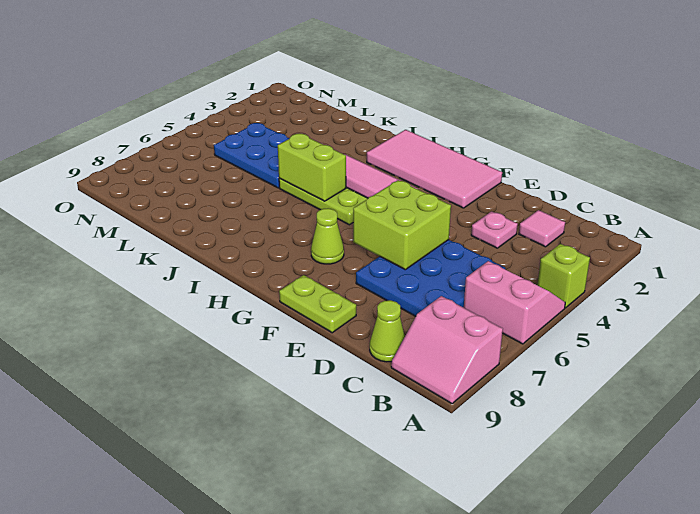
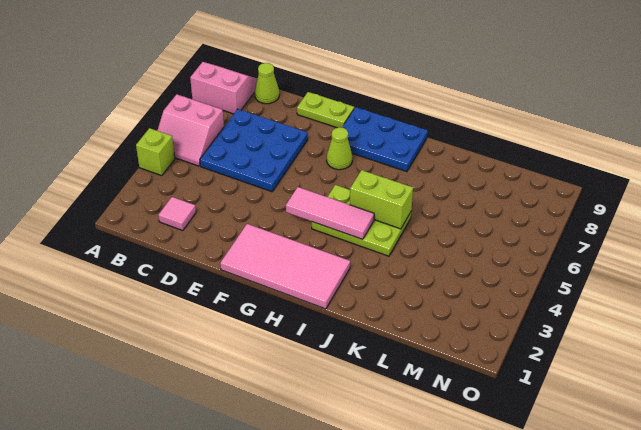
pink plate D3 level 1 -> none
lime brick E5:F6 level 2 -> none
blue plate K4:M5 level 1 -> blue plate G8:I9 level 1

